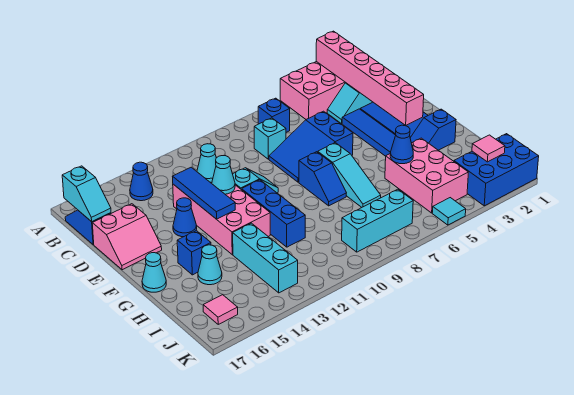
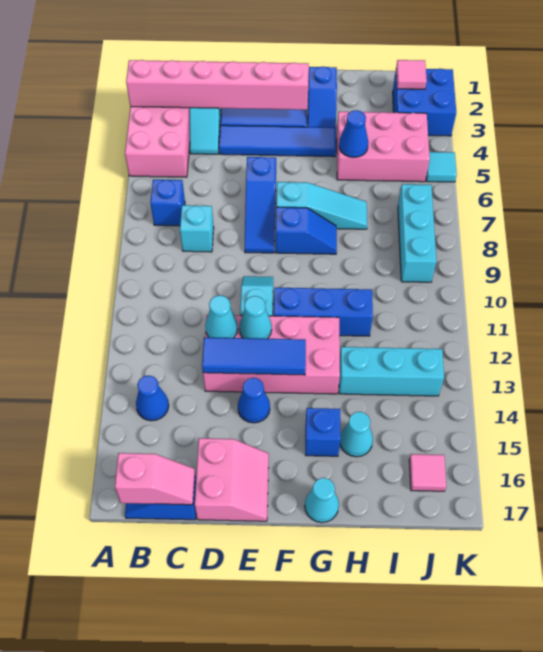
cyan slope B17:C17 level 2 top B -> pink slope B17:C17 level 2 top B
blue slope D6:E8 level 1 top 6 -> blue slope E6:E8 level 1 top 6
blue brick J1:K3 level 1 -> blue brick J2:K3 level 1

